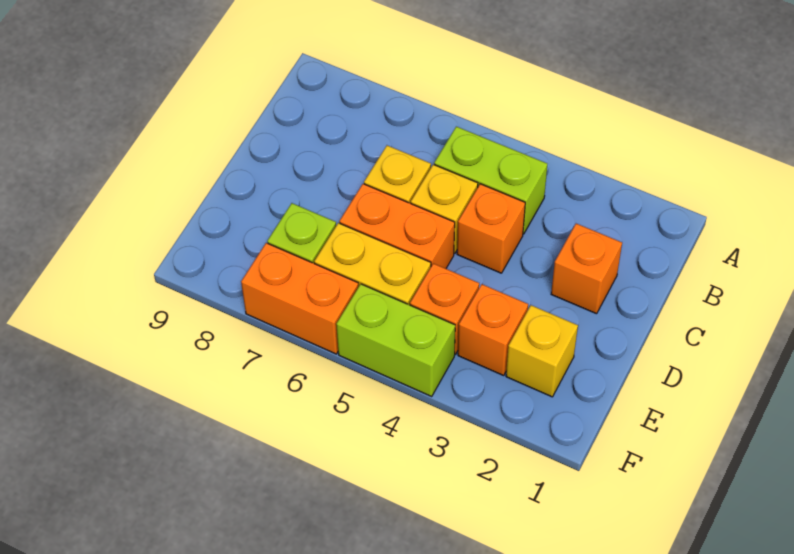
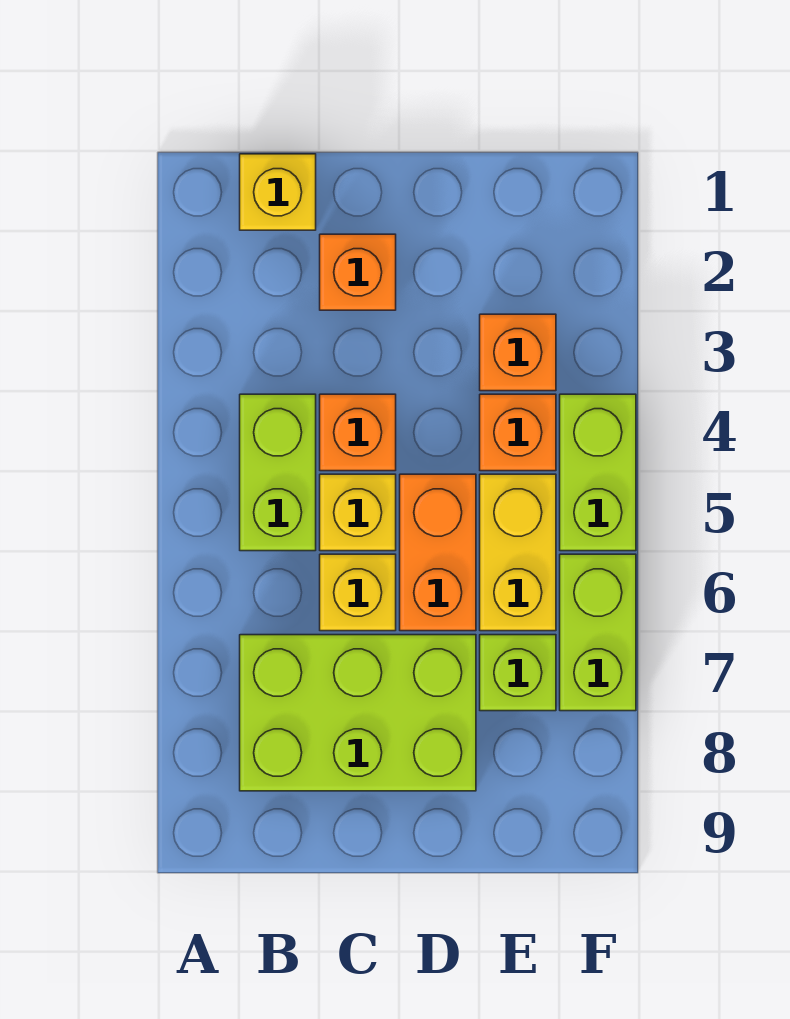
none -> lime brick B7:D8 level 1
yellow brick E2 level 1 -> yellow brick B1 level 1
orange brick F6:F7 level 1 -> lime brick F6:F7 level 1

